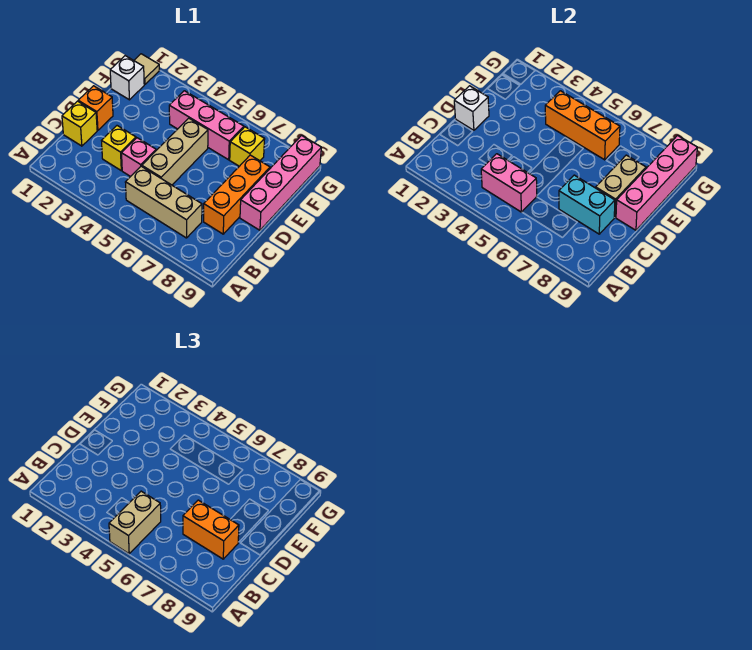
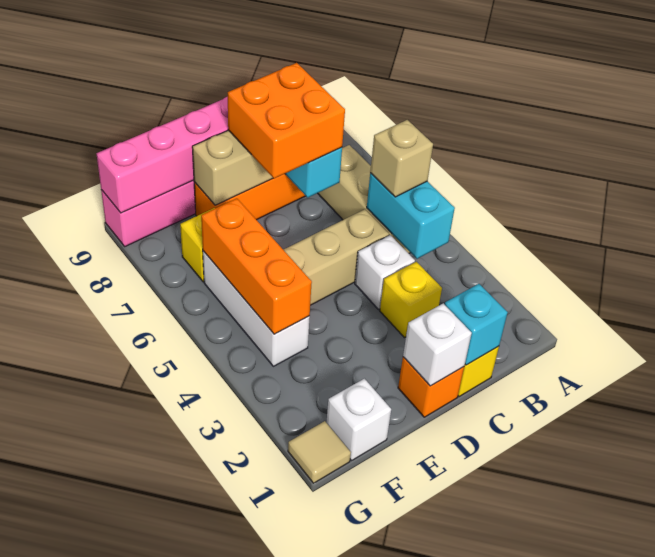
tan brick A5:B5 level 3 -> tan brick B5 level 3
pink brick B4:B5 level 2 -> cyan brick B4:B5 level 2
none -> cyan brick C1 level 2
pink brick C4 level 1 -> white brick C4 level 1
orange brick C7:C8 level 3 -> orange brick C7:D8 level 3
pink brick F4:F6 level 1 -> white brick F4:F6 level 1

